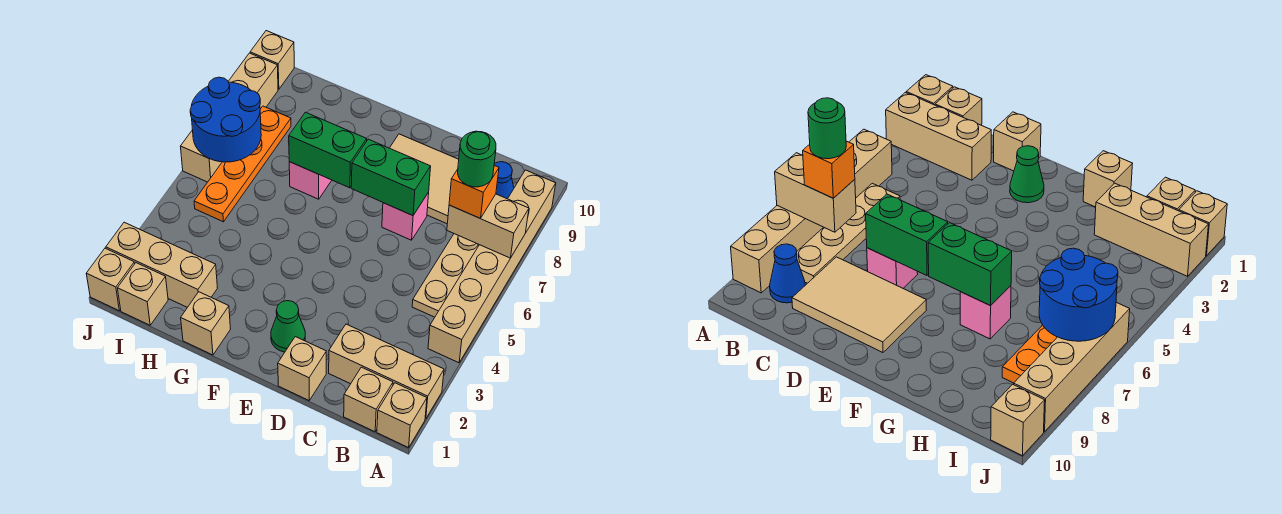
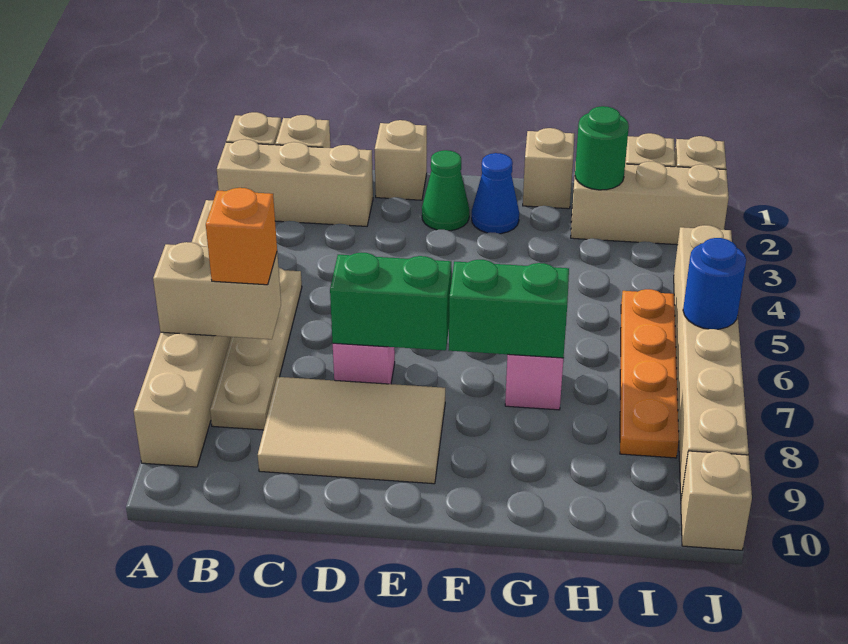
green round brick B7 level 4 -> green round brick H2 level 2
blue cone B9 level 1 -> blue cone F2 level 1
blue round brick I6:J7 level 2 -> blue round brick J6 level 2
tan brick J6:J9 level 1 -> tan brick J4:J9 level 1

